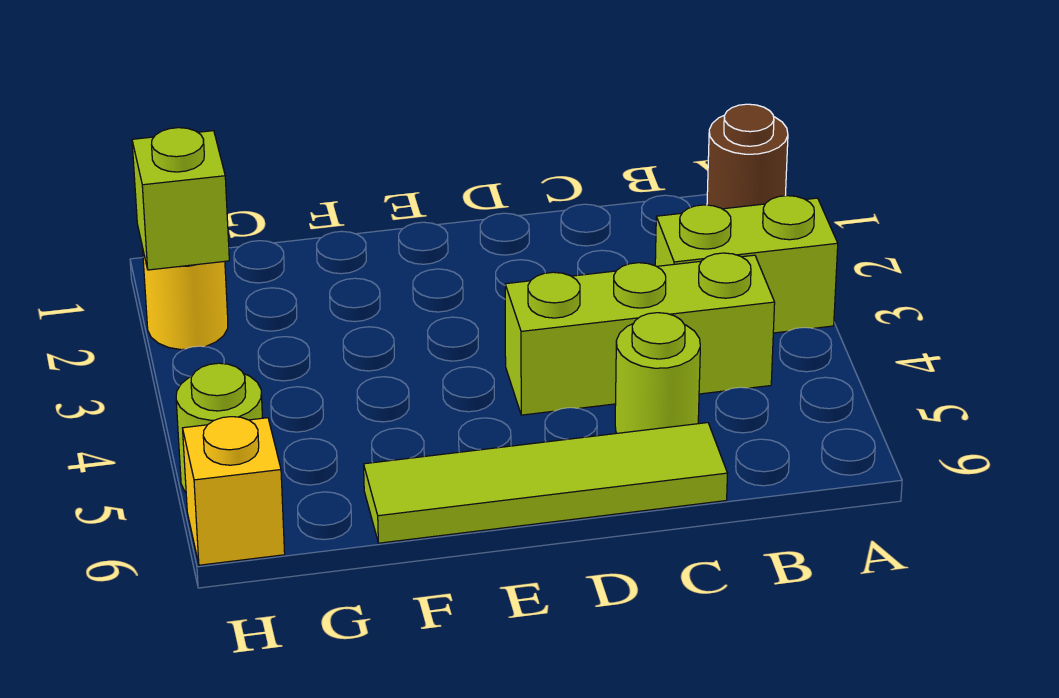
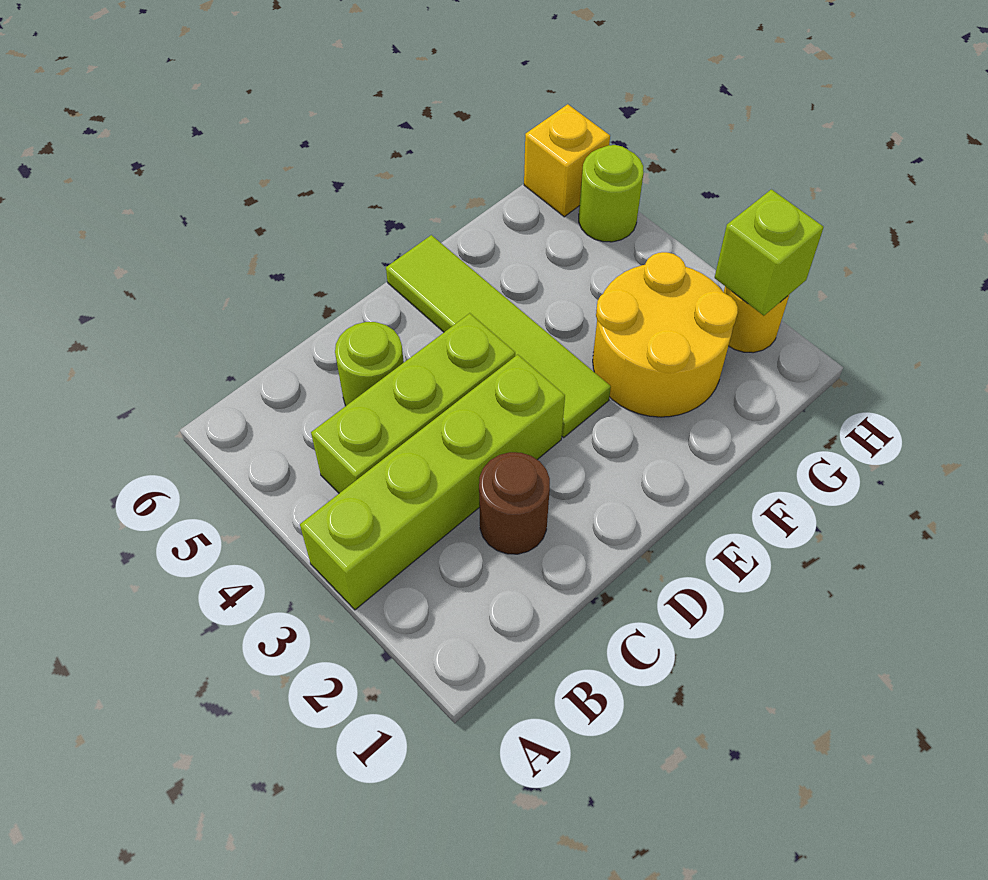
brown round brick A1 level 1 -> brown round brick C2 level 1
lime brick A3:B3 level 1 -> lime brick A3:D3 level 1
lime tile C6:F6 level 1 -> lime tile E3:E6 level 1
none -> yellow round brick F2:G3 level 1

